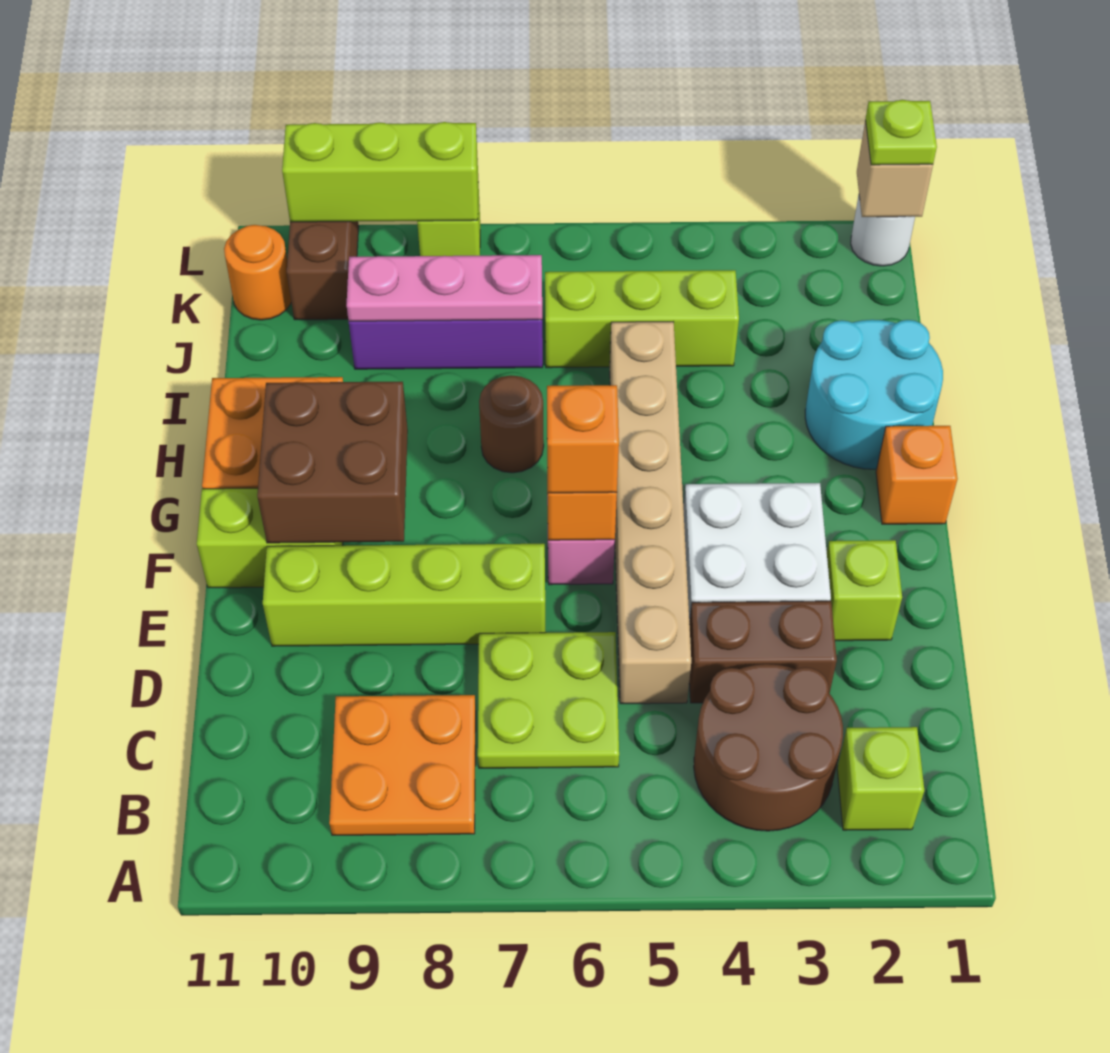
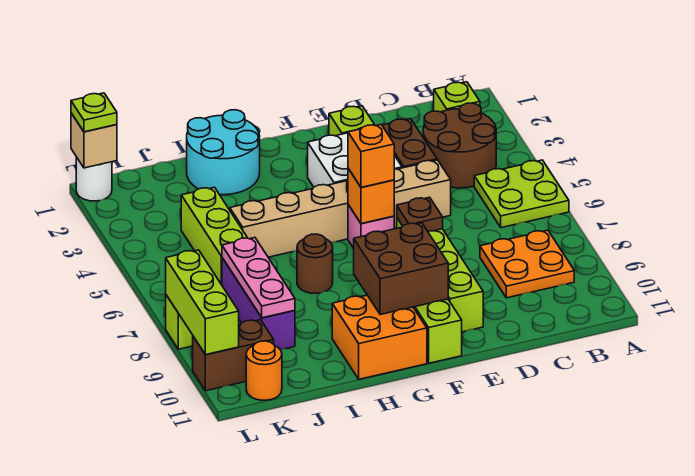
lime plate C6:D7 level 1 -> lime plate A5:B6 level 1
none -> brown plate E7 level 2
orange brick G1 level 1 -> none

